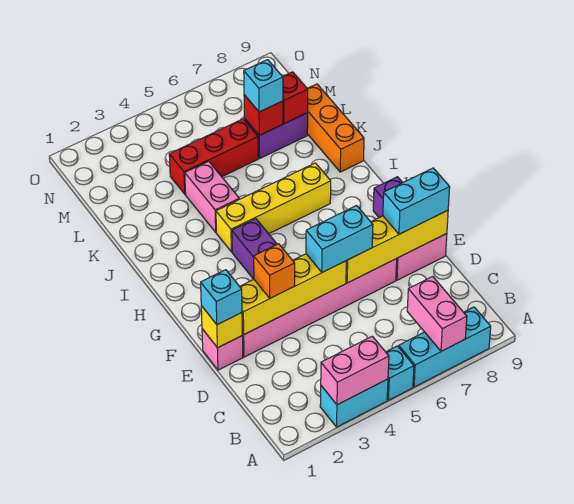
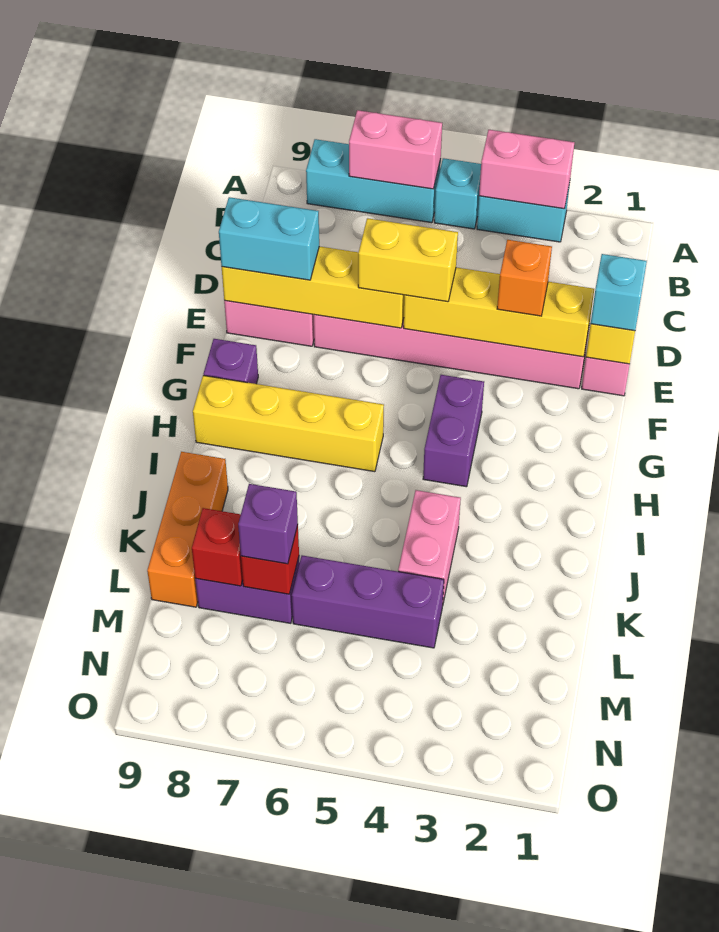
pink brick A7:B7 level 2 -> pink brick A6:A7 level 2
cyan brick E5:E6 level 3 -> yellow brick E5:E6 level 3
yellow brick I4:I7 level 1 -> yellow brick H6:H9 level 1
red brick L4:L6 level 1 -> purple brick L4:L6 level 1
cyan brick L7 level 3 -> purple brick L7 level 3

